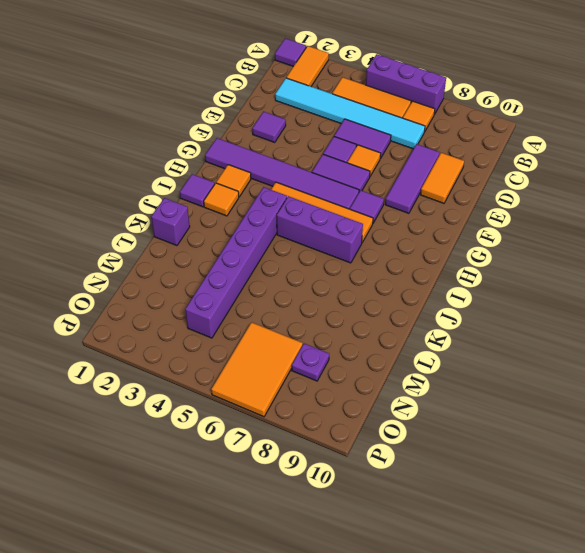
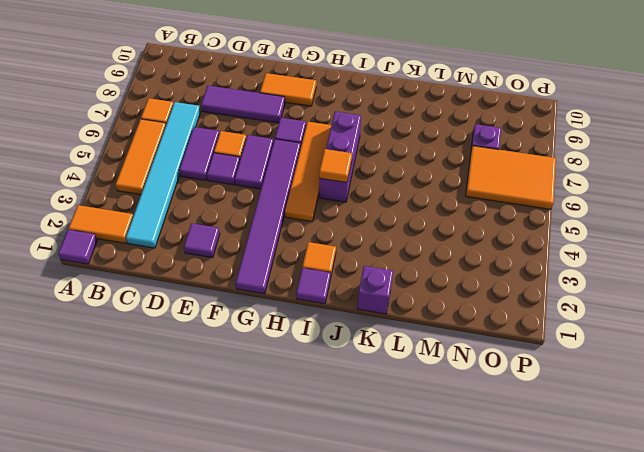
purple brick A5:A7 level 1 -> none
orange tile D9:E9 level 1 -> orange tile F9:G9 level 1
orange tile H2 level 1 -> orange tile I5 level 2
purple brick I4:N4 level 1 -> none

